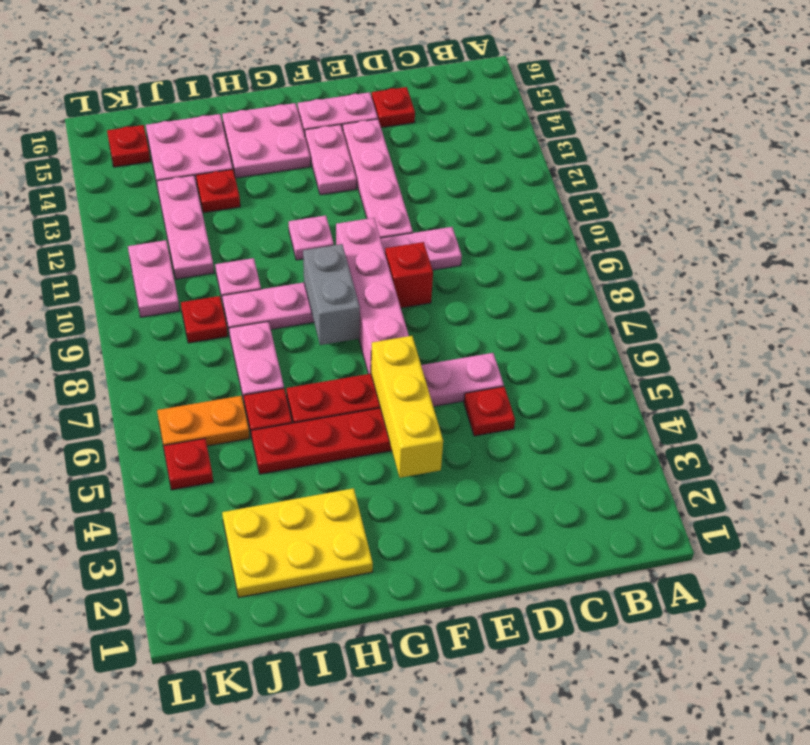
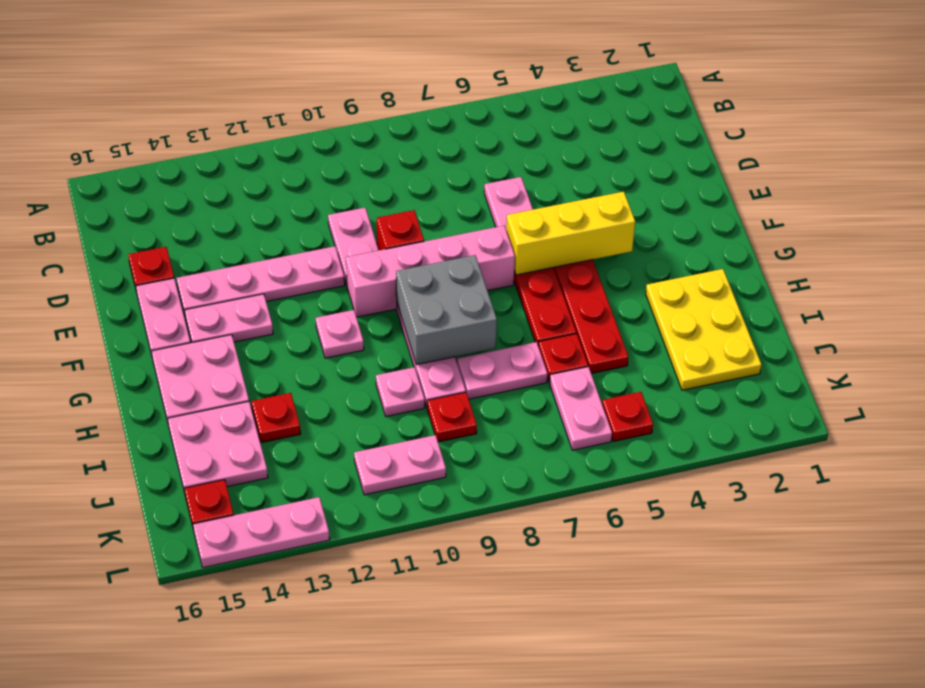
red plate D5 level 1 -> none
grey brick G8:G9 level 2 -> grey brick G8:H9 level 2
orange plate J6:K6 level 1 -> pink plate J6:K6 level 1
pink plate J11:J13 level 1 -> pink plate L13:L15 level 1

